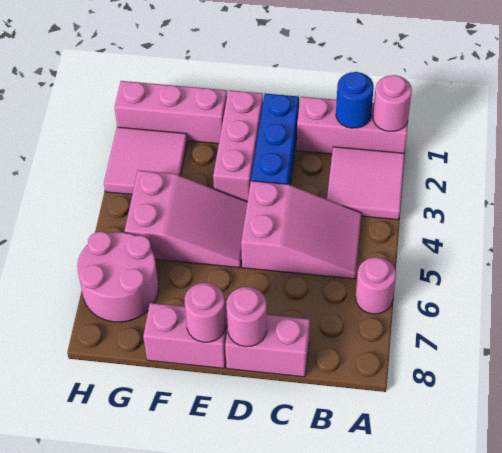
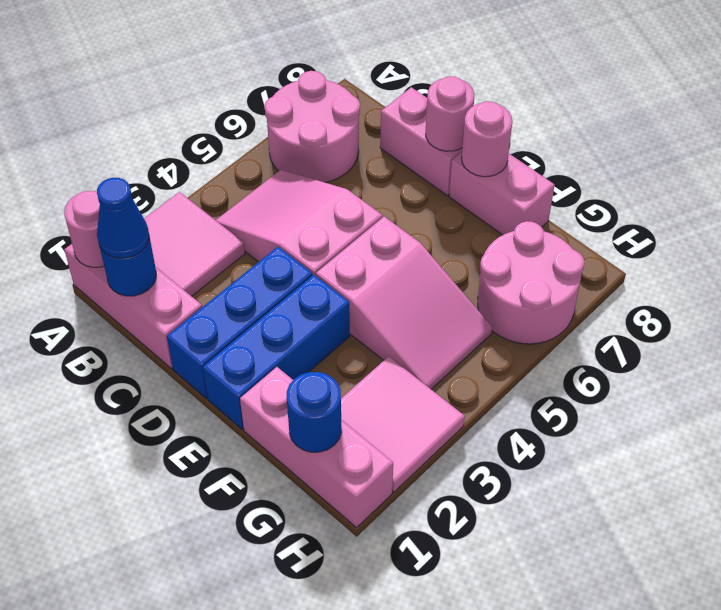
pink round brick A6 level 1 -> pink round brick A6:B7 level 1
none -> blue cone B1 level 3
pink brick E1:E3 level 1 -> blue brick E1:E3 level 1
pink slope E4:G5 level 1 top G -> pink slope E4:G5 level 1 top E
none -> blue round brick G1 level 2

